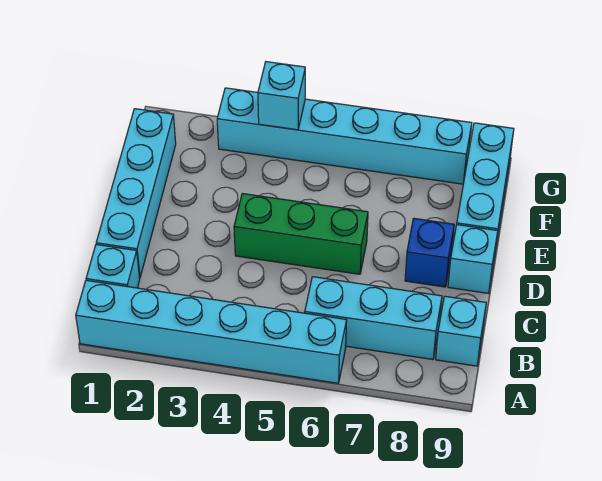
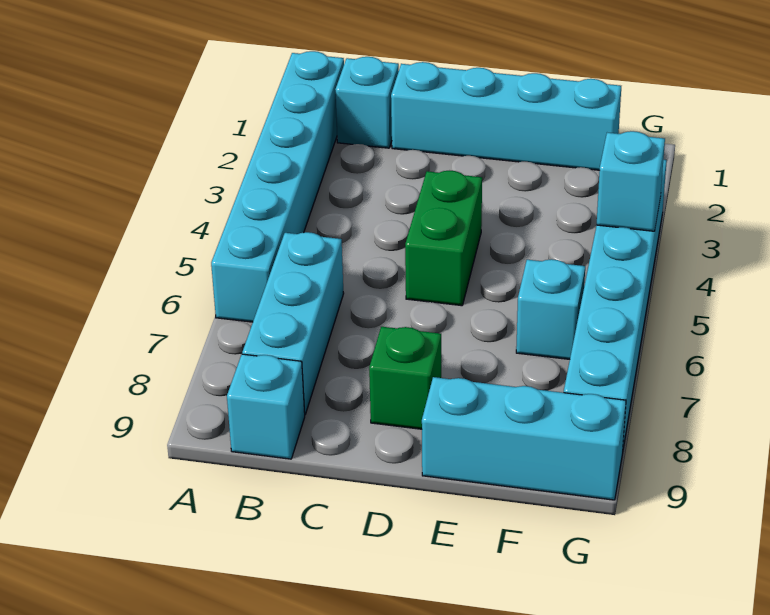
green brick D4:D6 level 1 -> green brick D4:D5 level 1
blue brick D8 level 1 -> green brick D8 level 1
cyan brick D9 level 1 -> cyan brick F6 level 1

